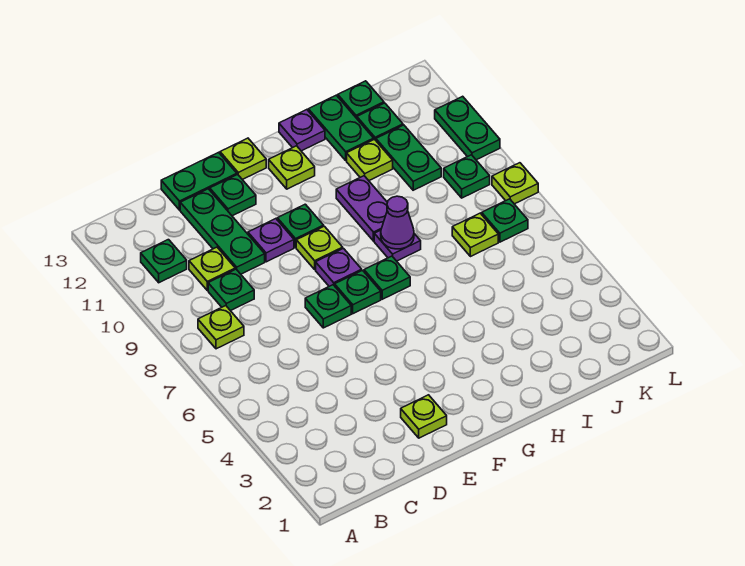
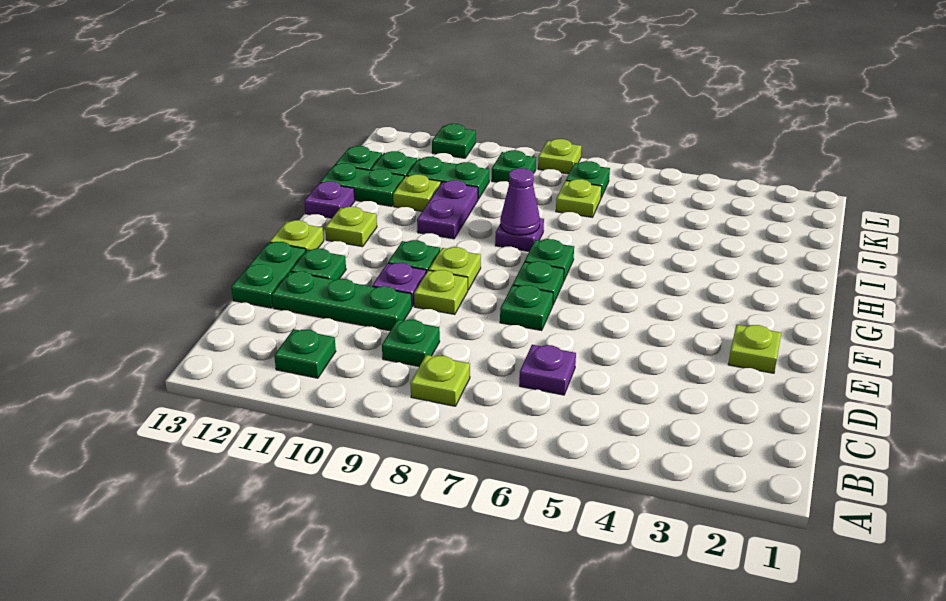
lime plate C10 level 1 -> lime plate E9 level 1
purple plate F8 level 1 -> purple plate C6 level 1
purple plate H9:H10 level 1 -> purple plate H10:I10 level 1
green plate L10:L11 level 1 -> green plate L11 level 1

